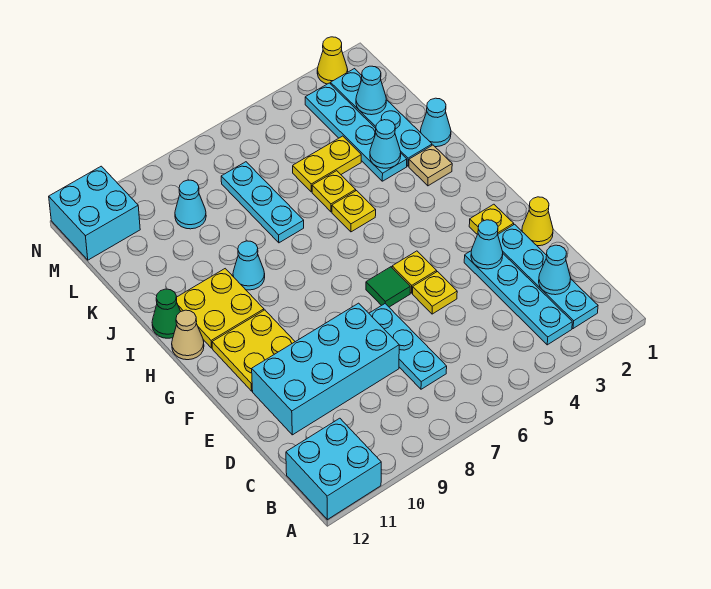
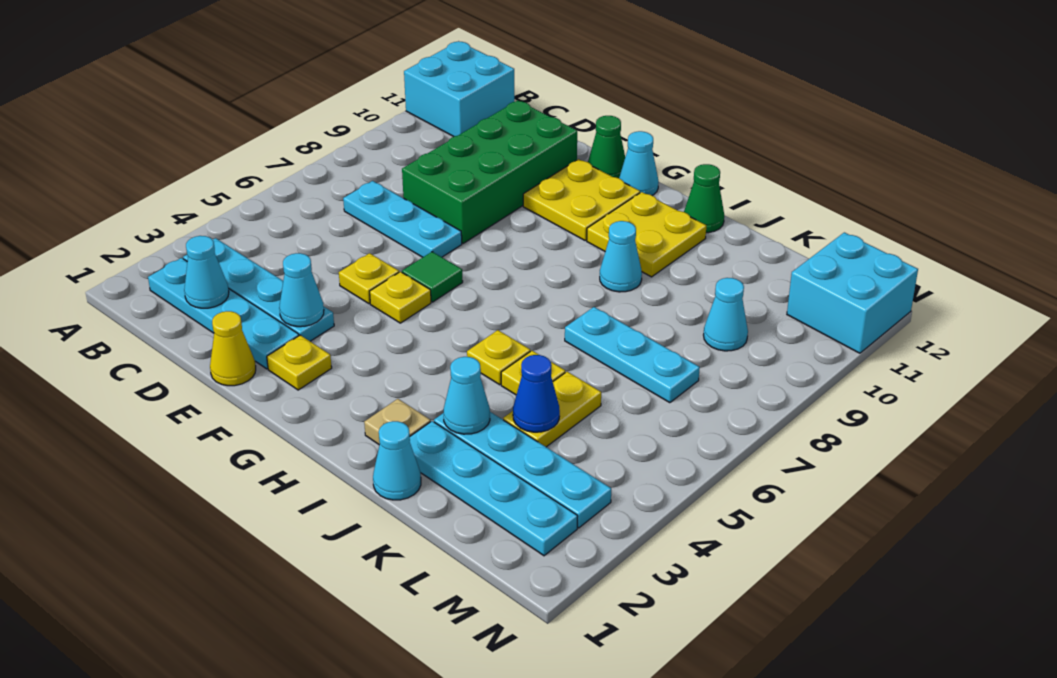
cyan brick D8:E11 level 1 -> green brick D8:E11 level 1
none -> green cone F12 level 1
tan cone H12 level 1 -> none
none -> blue cone K4 level 2
cyan cone L2 level 2 -> cyan cone G12 level 1
yellow cone N2 level 1 -> none

